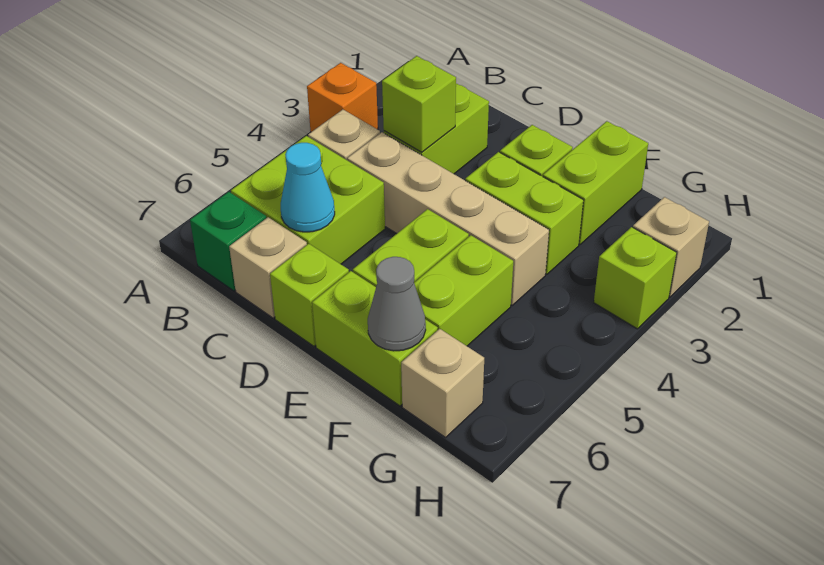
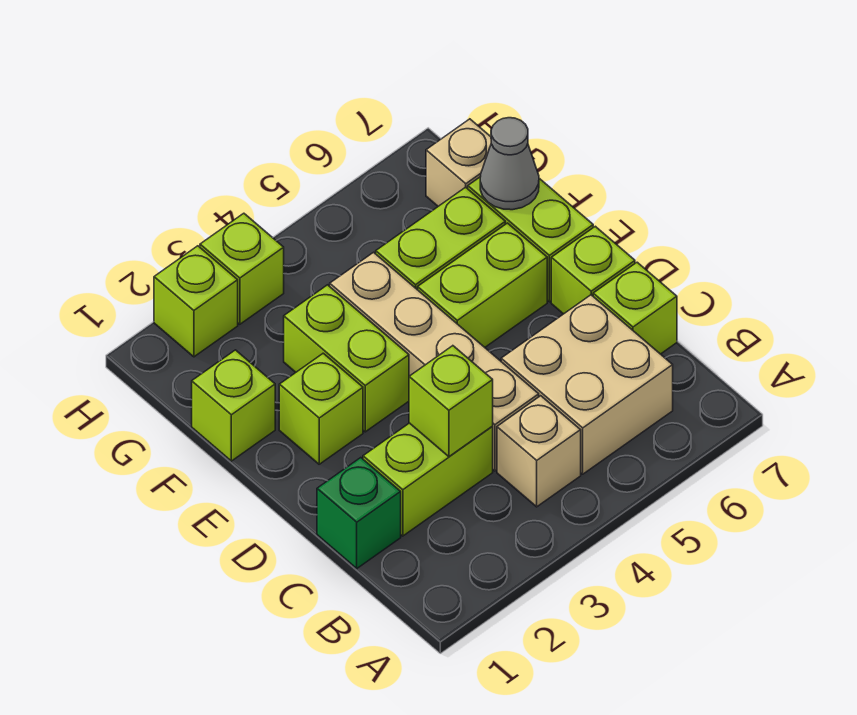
orange brick A3 level 1 -> none
lime brick B5:C6 level 1 -> tan brick B5:C6 level 1
green brick B7 level 1 -> green brick C1 level 1
cyan cone C6 level 2 -> none
tan brick C7 level 1 -> lime brick C7 level 1
lime brick F1:F2 level 1 -> lime brick F1 level 1
tan brick H2 level 1 -> lime brick H2 level 1

